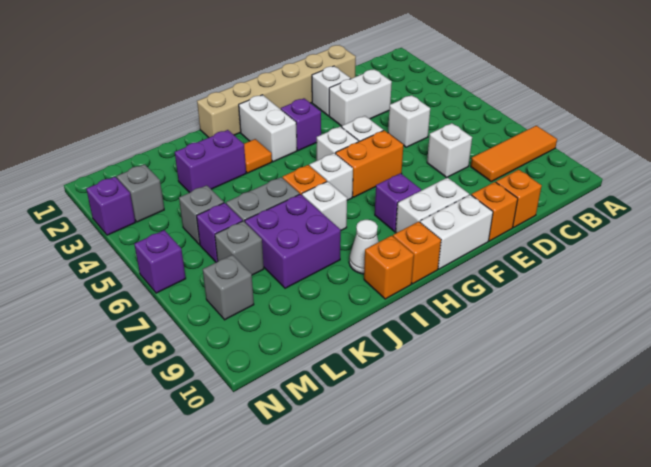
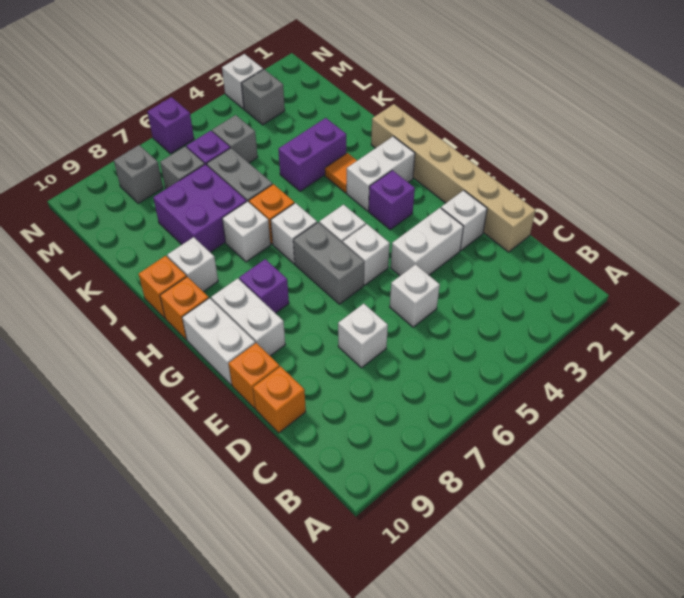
orange tile A8:C8 level 1 -> none
white brick D3:E3 level 1 -> white brick E3:E4 level 1
orange brick F6:G6 level 1 -> grey brick F6:G6 level 1
white cone I9 level 1 -> white brick I9 level 1
purple brick J3:K3 level 1 -> purple brick J3:J4 level 1
purple brick N3 level 1 -> white brick N3 level 1

